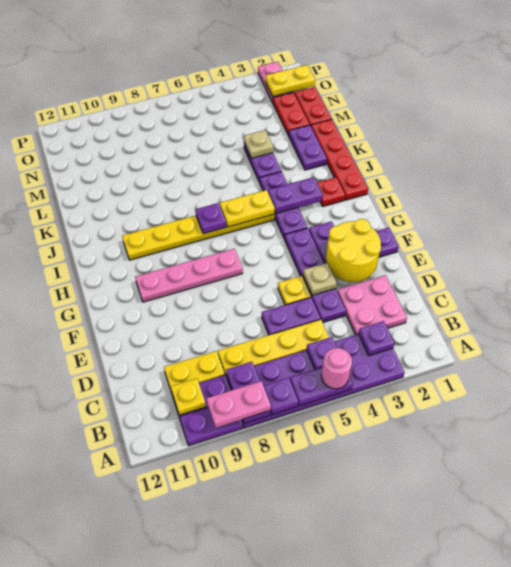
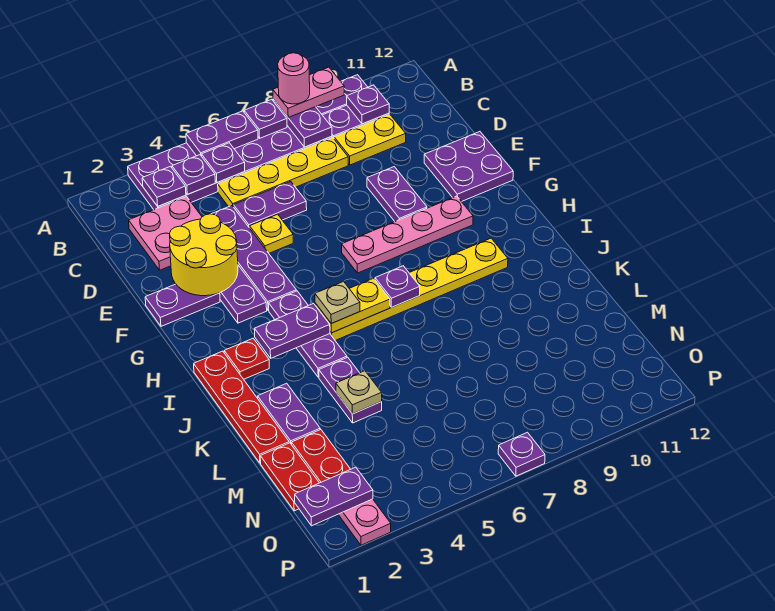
pink round brick A5 level 3 -> pink round brick A8 level 4
none -> purple plate B4 level 2
yellow plate B10 level 2 -> purple plate B10 level 2
tan plate E4 level 2 -> tan plate I5 level 3
none -> purple plate E9:F9 level 1
none -> purple plate E11:F12 level 1
yellow plate O1:O2 level 2 -> purple plate O1:O2 level 2
none -> purple plate P7 level 1

